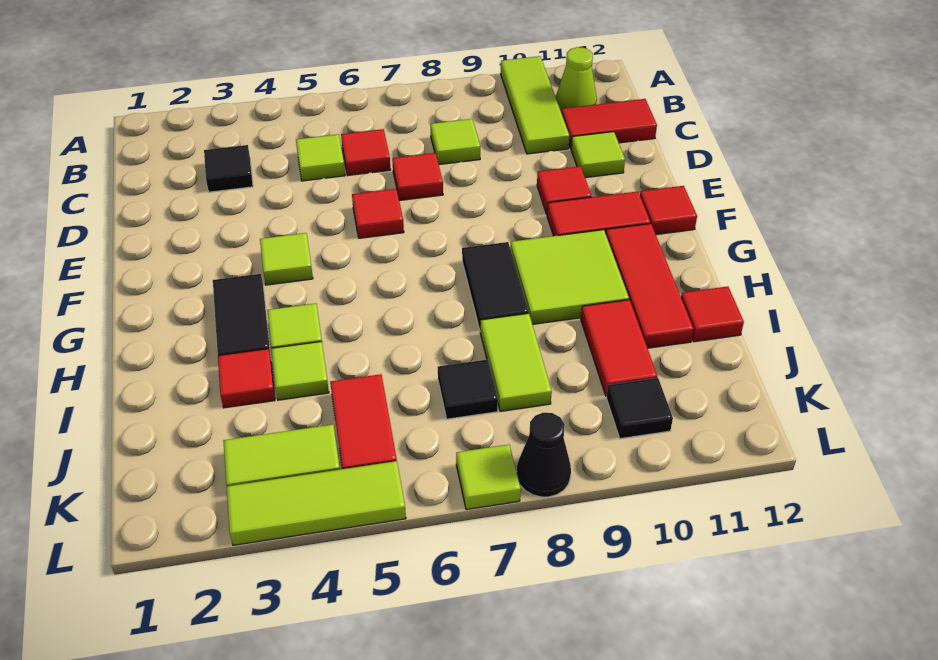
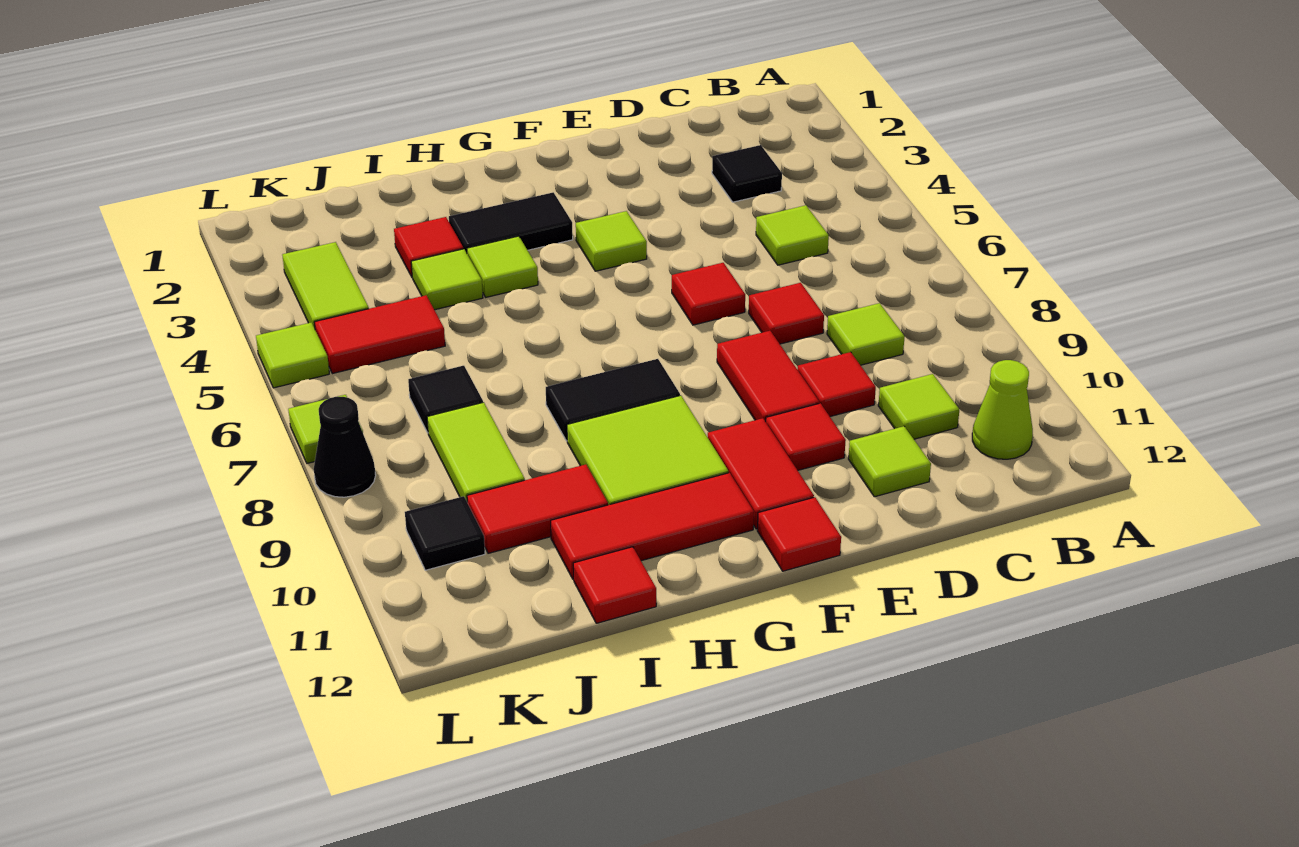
lime tile A10:C10 level 1 -> lime tile C10 level 1
red tile C6 level 1 -> red tile D9 level 1
red tile C11:C12 level 1 -> red tile E8:E9 level 1
lime tile I8:J8 level 1 -> lime tile J8:J9 level 1
lime tile L3:L5 level 1 -> lime tile L5 level 1

